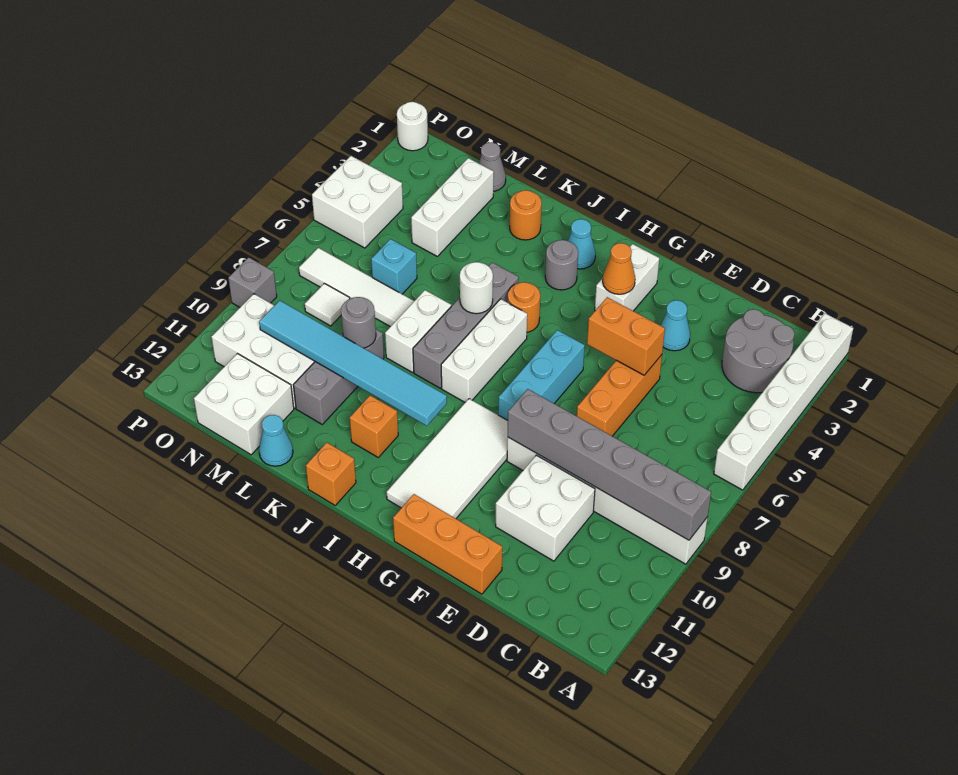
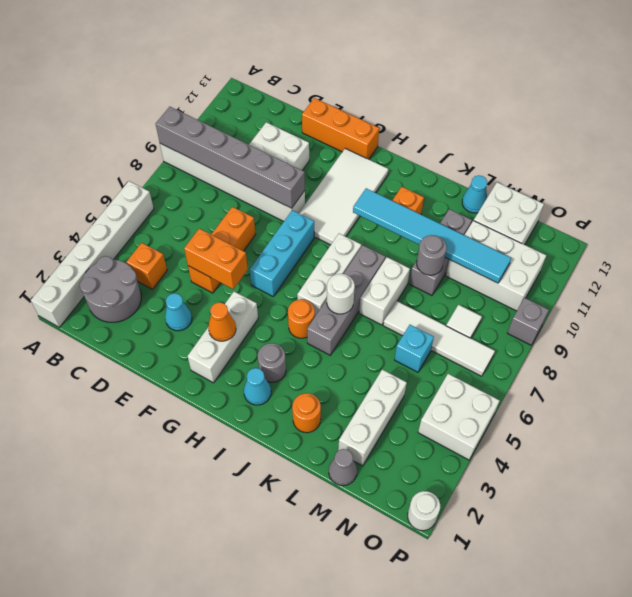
white brick G2:G3 level 1 -> white brick G2:G4 level 1
orange brick J13 level 1 -> orange brick C4 level 1

